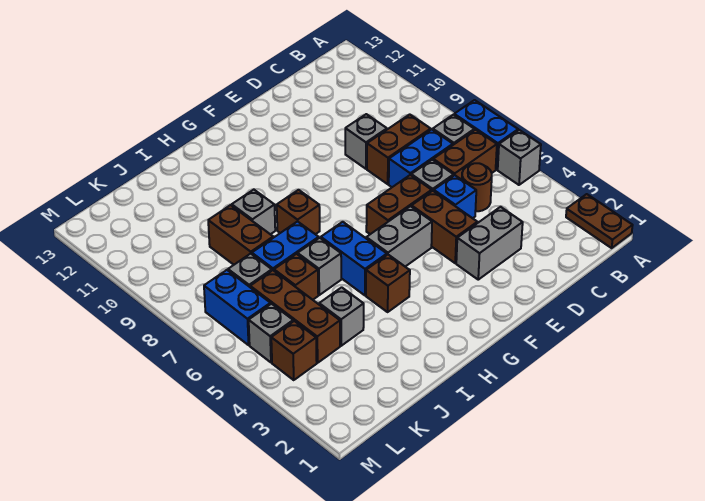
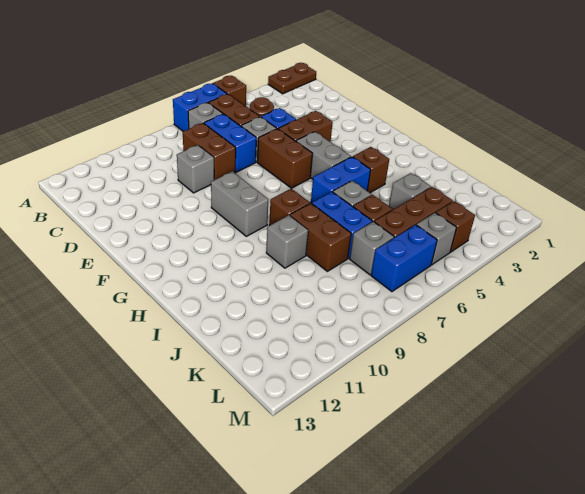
grey brick A5 level 1 -> brown brick A5 level 1
grey brick D3:E3 level 1 -> grey brick F9:G9 level 1
brown brick J8:J9 level 1 -> brown brick I8:J8 level 1

